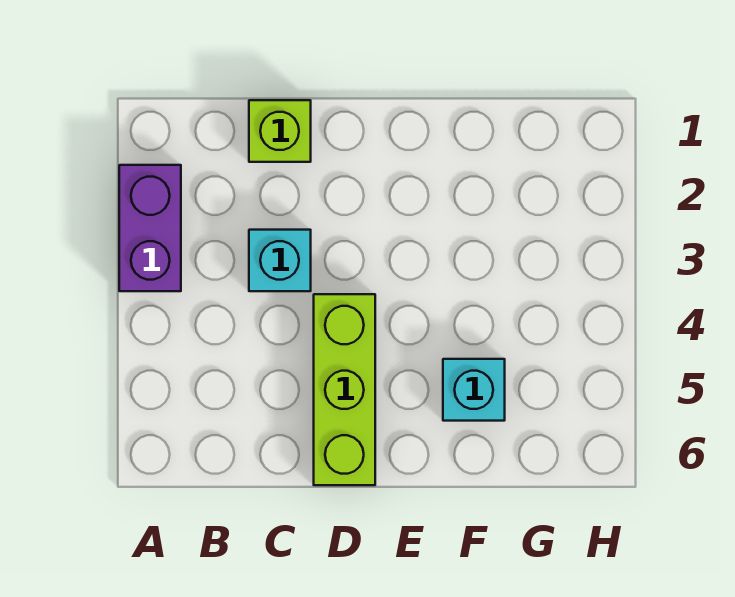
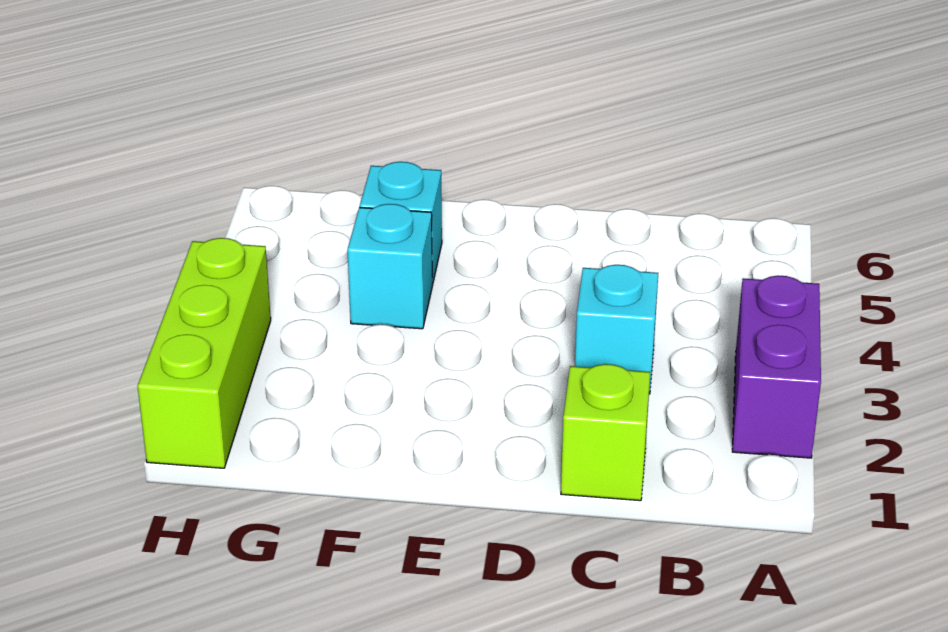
lime brick D4:D6 level 1 -> lime brick H1:H3 level 1
none -> cyan brick F4 level 1

